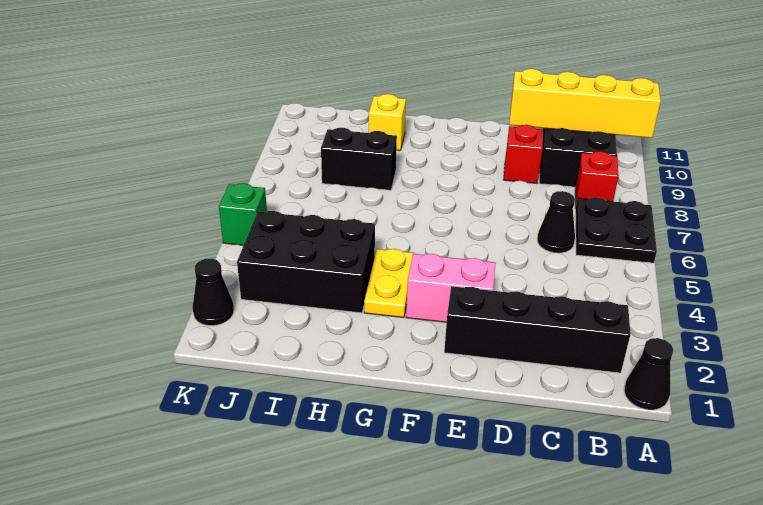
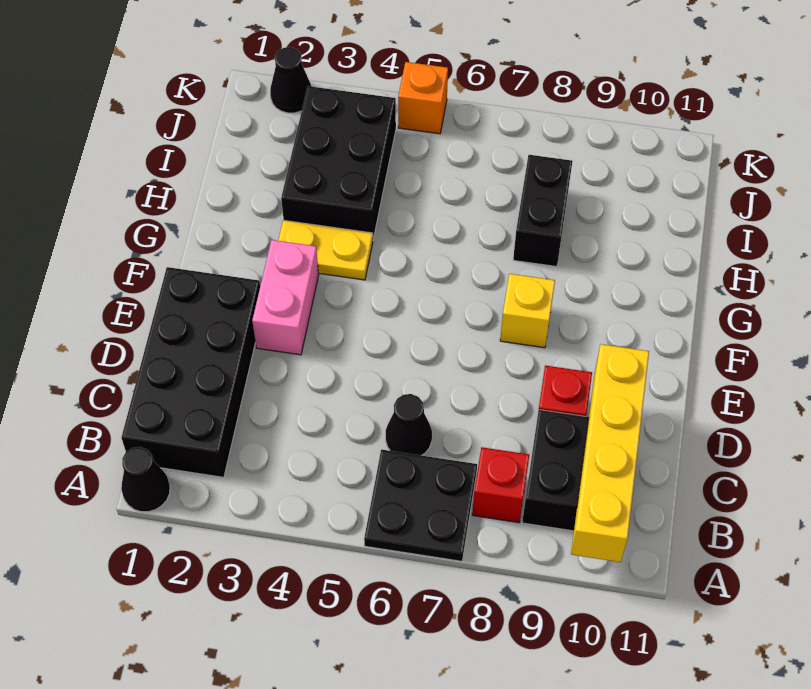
black brick B2:E2 level 1 -> black brick B1:E2 level 1
yellow brick H10 level 1 -> yellow brick F8 level 1
green brick K5 level 1 -> orange brick K5 level 1

